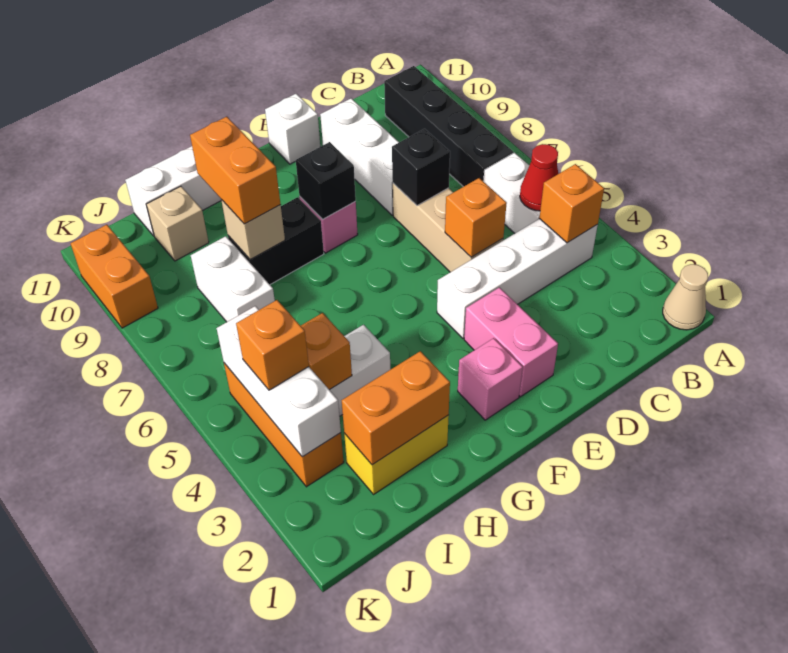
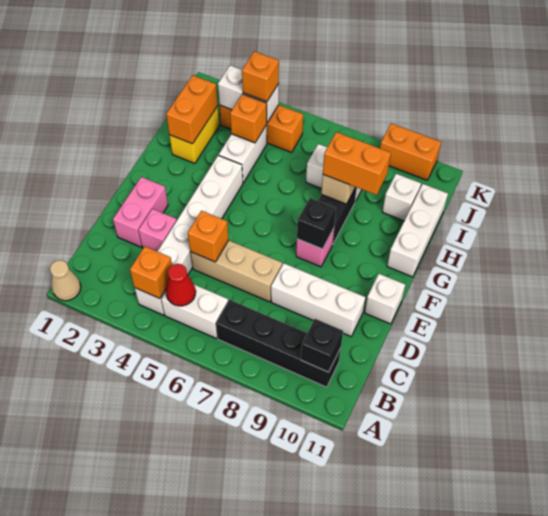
white brick B4:E4 level 1 -> white brick B4:G4 level 1
black brick D7 level 2 -> black brick B10 level 2
pink brick E2:E3 level 1 -> pink brick D2:E2 level 1
pink brick F2 level 1 -> pink brick D3 level 1
tan brick I10 level 1 -> white brick I10 level 1
white brick J3:J5 level 2 -> white brick J3:J4 level 2

